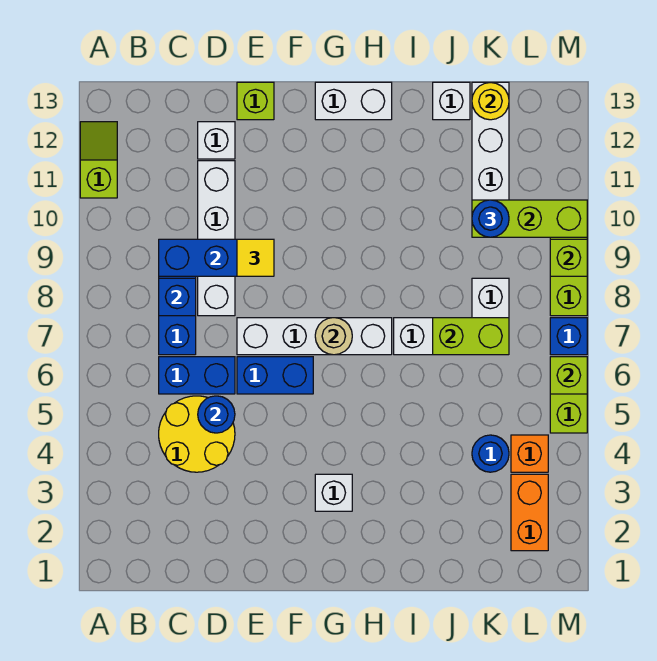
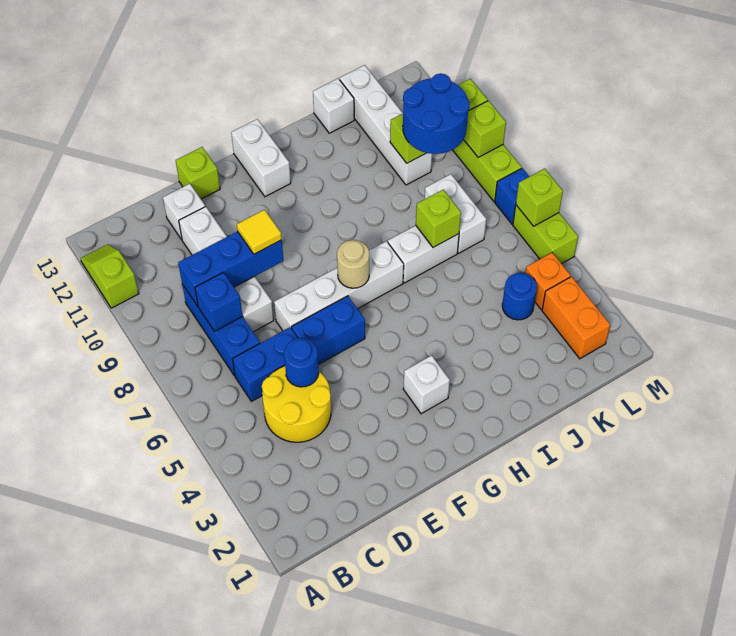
white brick G13:H13 level 1 -> white brick G12:G13 level 1
lime brick J7:K7 level 2 -> lime brick J7 level 2
blue round brick K10 level 3 -> blue round brick K9:L10 level 3
yellow round brick K13 level 2 -> none

